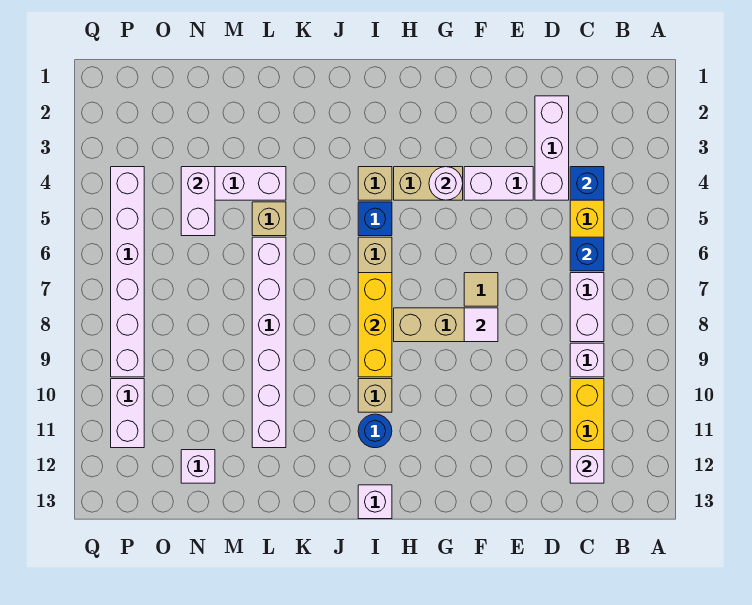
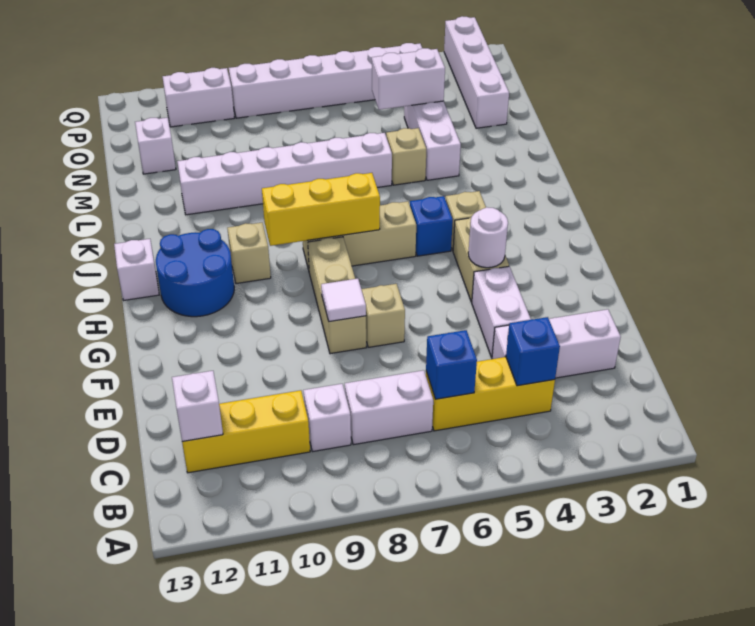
tan tile F7 level 1 -> tan brick F7 level 1
blue round brick I11 level 1 -> blue round brick H11:I12 level 1
none -> white brick N2:Q2 level 1

